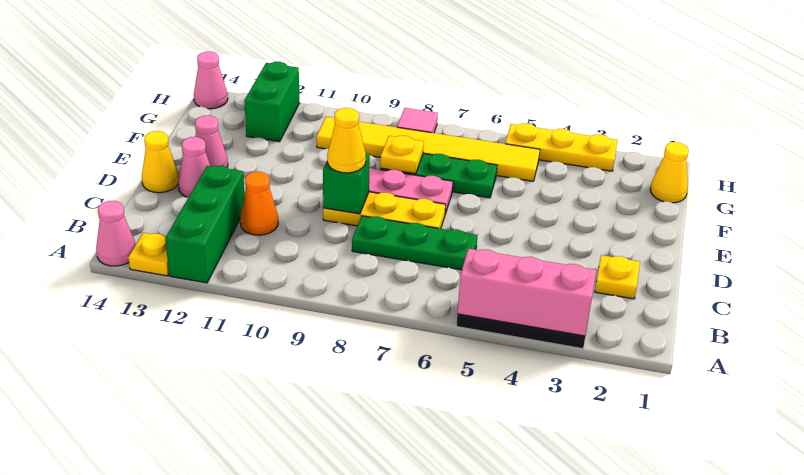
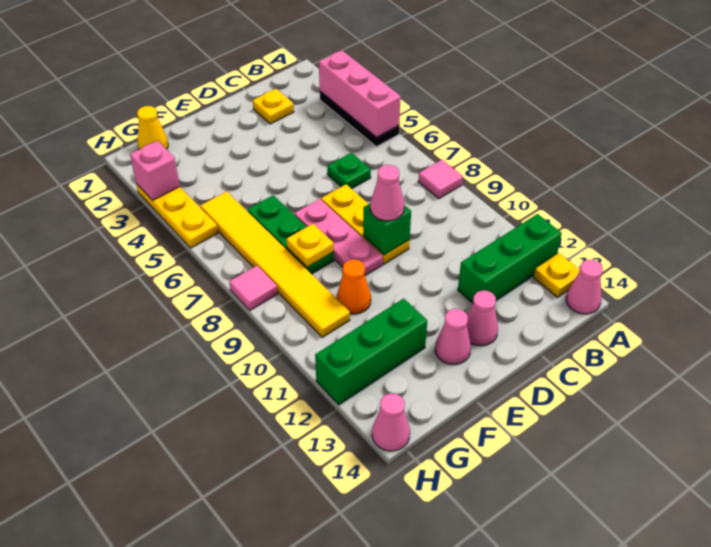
none -> pink tile A8 level 1
green plate C6:C8 level 1 -> green plate C6 level 1
orange cone C11 level 1 -> orange cone F10 level 1
yellow cone D9 level 3 -> pink cone D9 level 3
yellow cone D14 level 1 -> none
green brick G12:H12 level 1 -> green brick F12:H12 level 1
none -> pink brick H3 level 2

